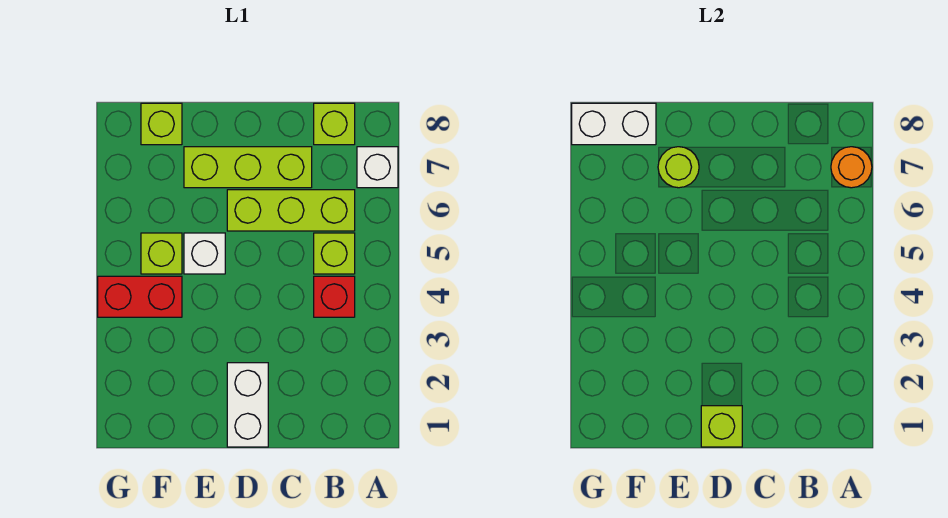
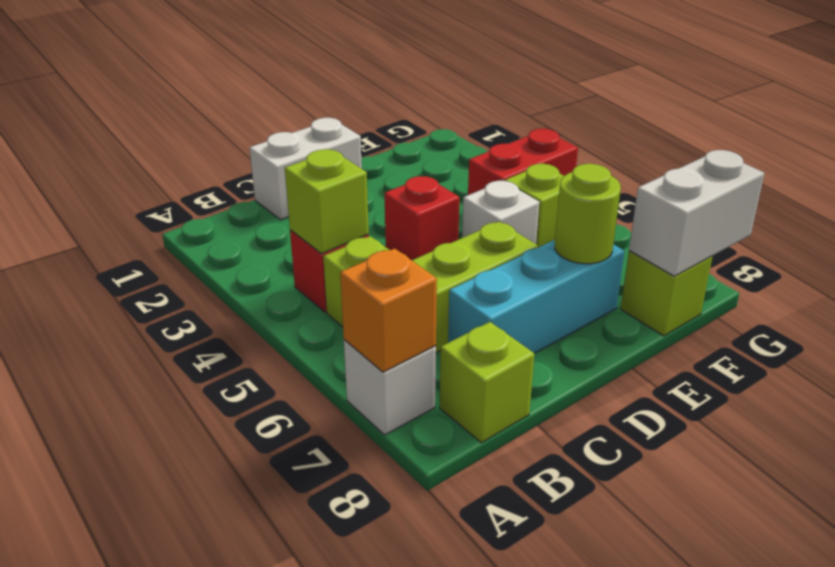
orange round brick A7 level 2 -> orange brick A7 level 2
lime brick C7:E7 level 1 -> cyan brick C7:E7 level 1
white brick D1:D2 level 1 -> white brick C1:D1 level 1
lime brick D1 level 2 -> lime brick B4 level 2
none -> red brick D4 level 1

